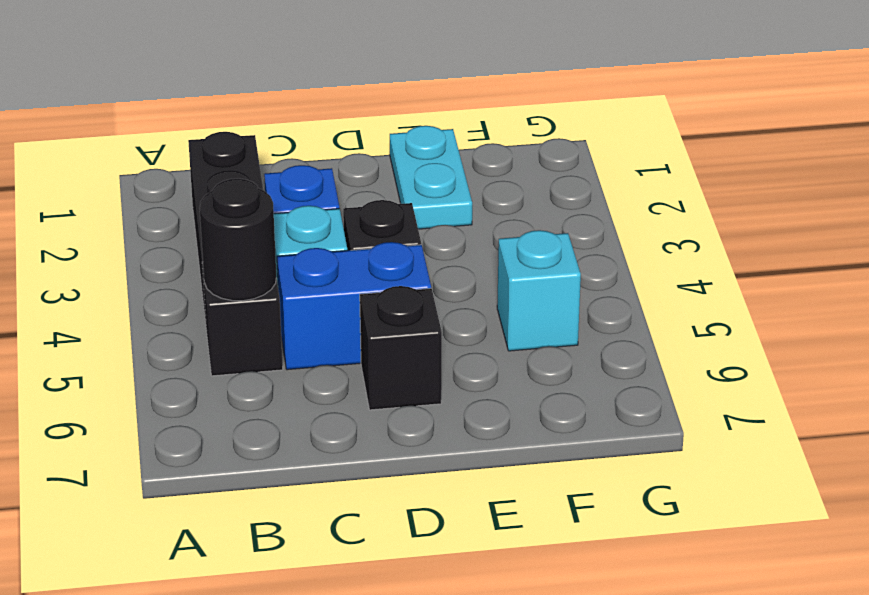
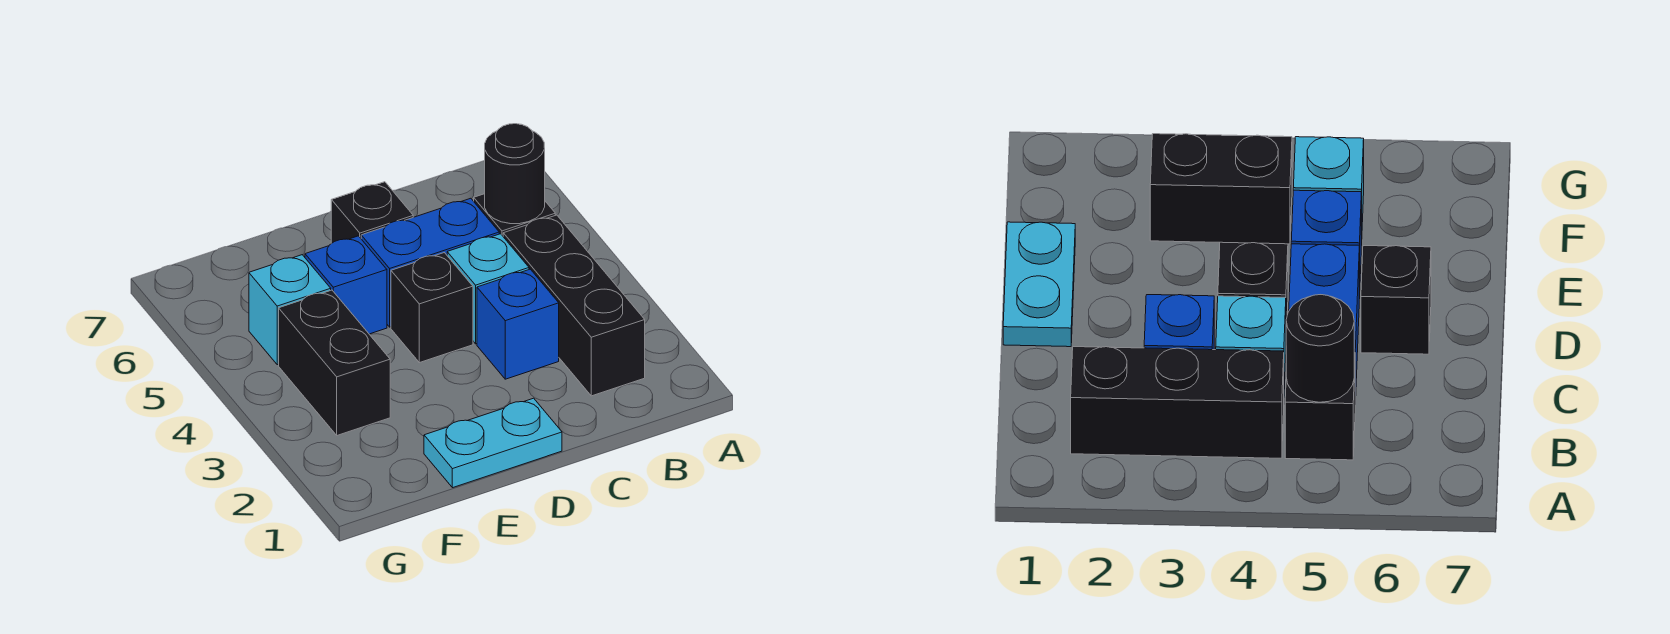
cyan plate E1:E2 level 1 -> cyan plate D1:E1 level 1
none -> blue brick E5 level 1
none -> black brick F3:F4 level 1

